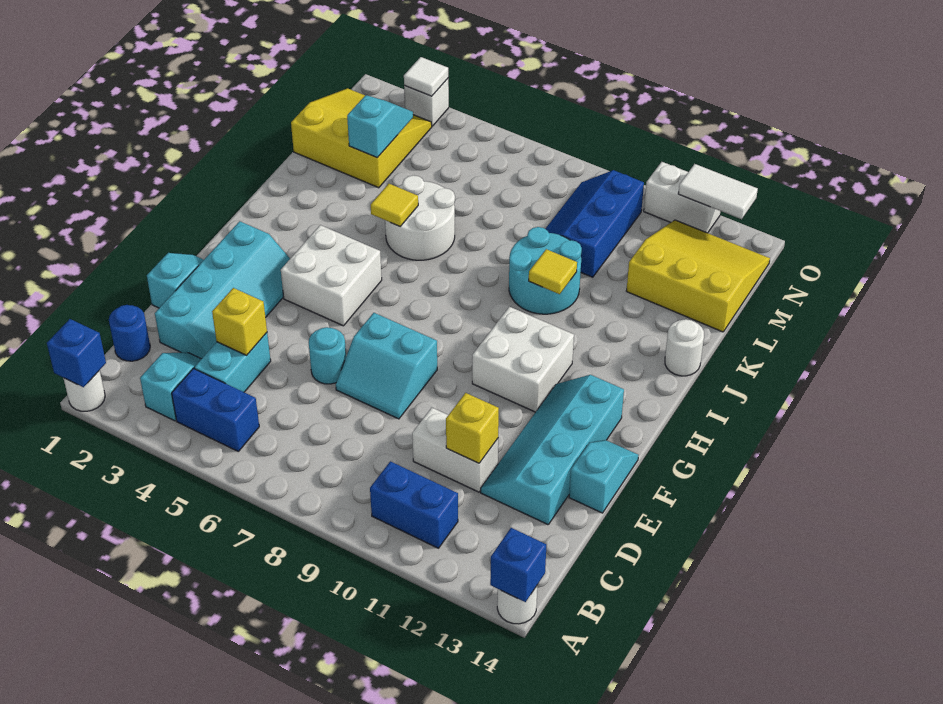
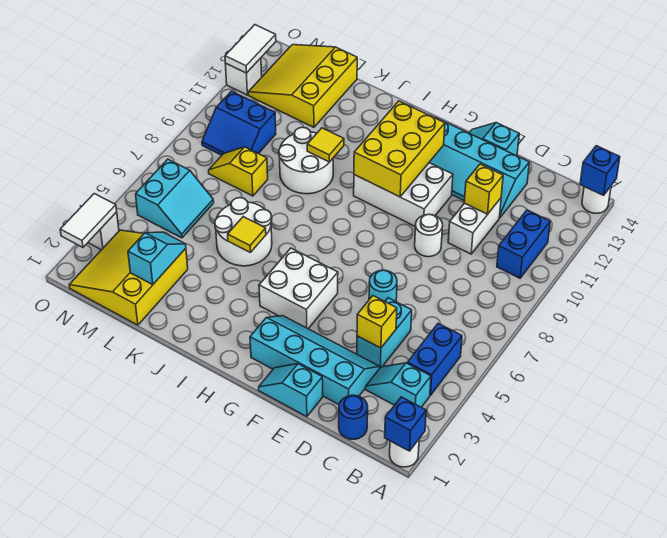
cyan brick C4:D4 level 1 -> cyan brick D4:D5 level 1
cyan slope E7:F8 level 1 top F -> cyan slope M5:N6 level 1 top N
white brick G10:H11 level 1 -> white brick F10:H11 level 1
none -> yellow brick G10:H12 level 2
cyan round brick J9:K10 level 1 -> white round brick J9:K10 level 1
white round brick J14 level 1 -> white round brick E9 level 1
cyan slope L3:M3 level 2 top L -> cyan slope L2:L3 level 2 top 2
none -> yellow slope L8:M8 level 1 top L
blue slope L9:N10 level 1 top 10 -> blue slope M9:N10 level 1 top 10
white tile O3 level 2 -> white tile O2:O3 level 2
white brick O11:O12 level 1 -> white brick O12 level 1

